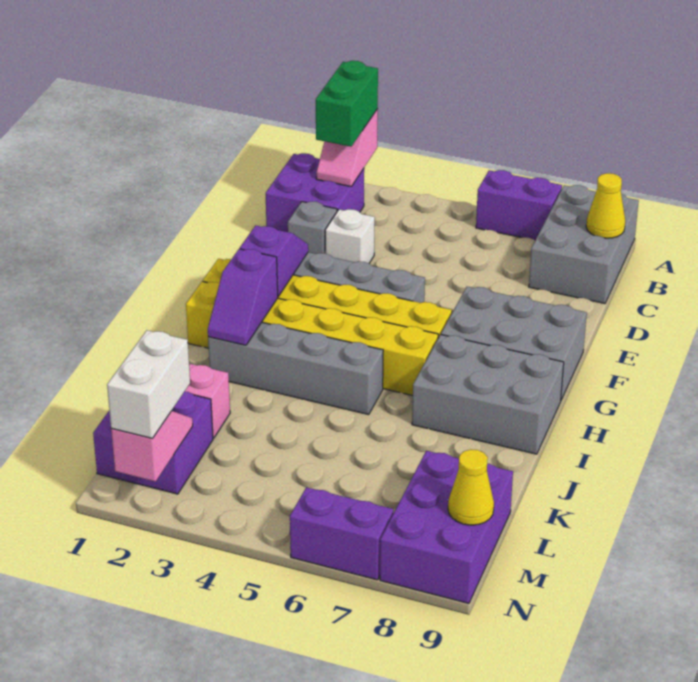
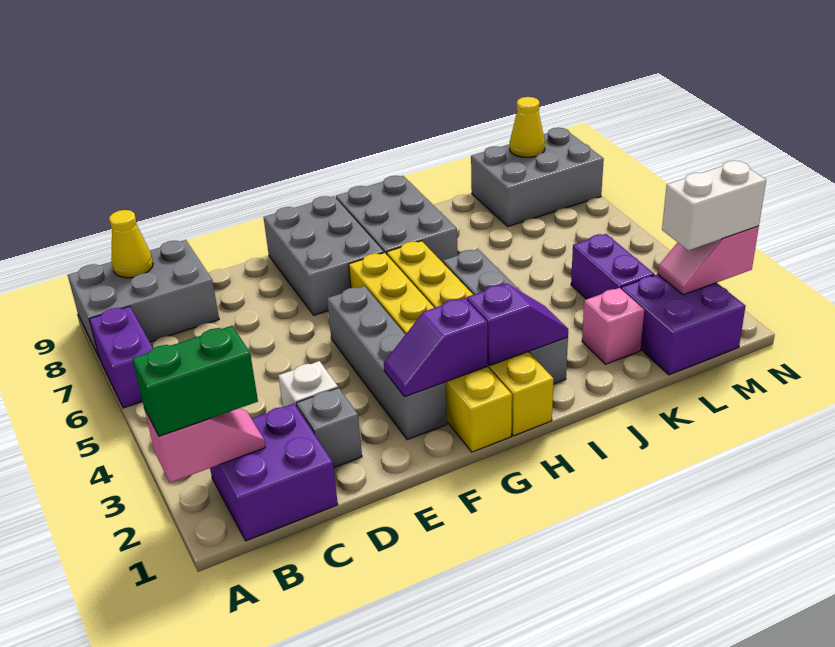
purple brick L8:N9 level 1 -> grey brick L8:N9 level 1
purple brick N6:N7 level 1 -> purple brick L3:L4 level 1

